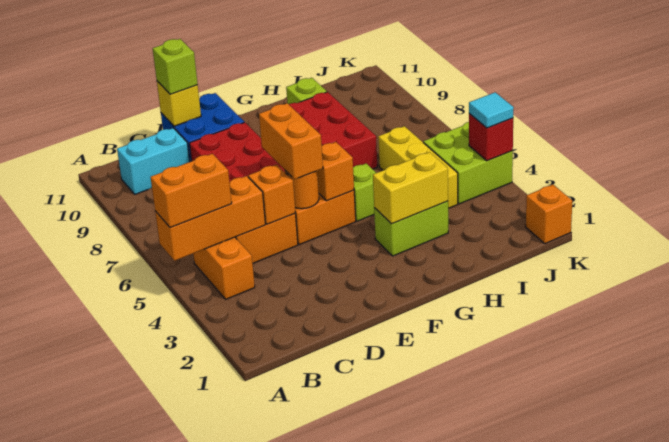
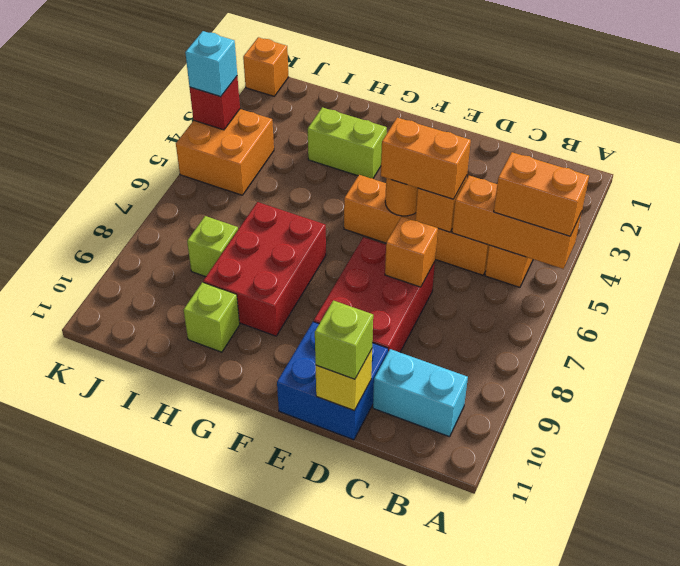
orange brick E5:E6 level 3 -> orange brick D5:E5 level 3
orange brick F5 level 2 -> orange brick D7 level 2
yellow brick G3:H3 level 2 -> none
lime brick G5 level 1 -> lime brick I8 level 1
yellow brick I4:I6 level 1 -> none
lime brick J4:K5 level 1 -> orange brick J4:K5 level 1
cyan tile K4 level 3 -> cyan brick K4 level 3

